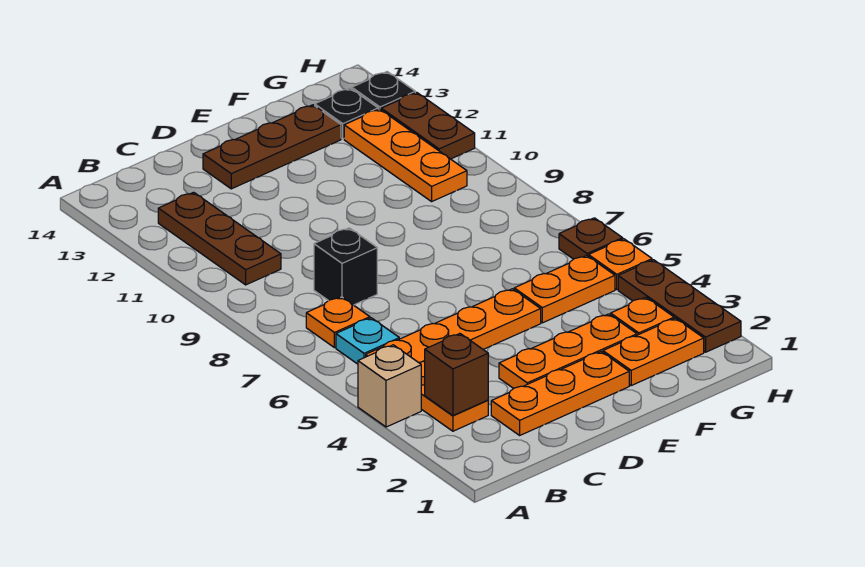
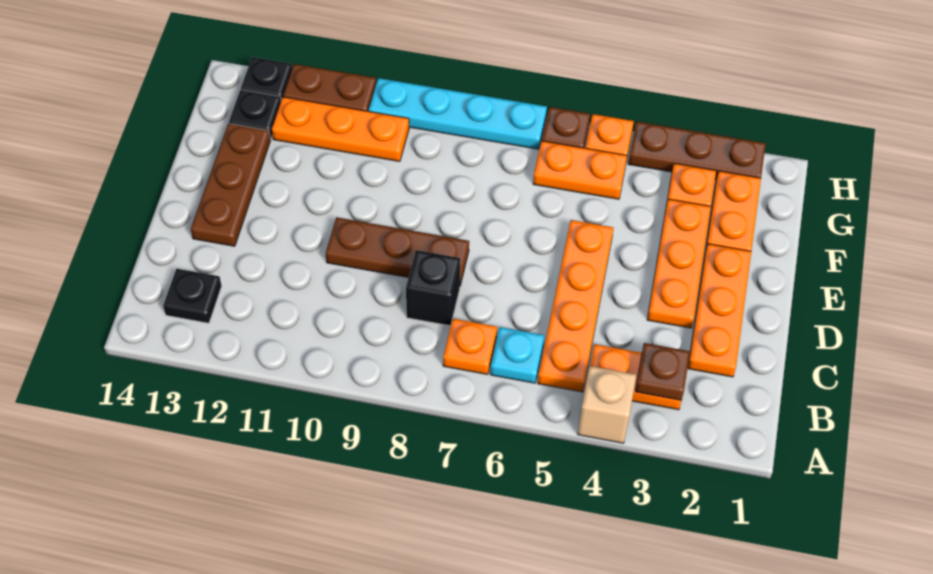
brown brick B3 level 2 -> brown plate B3 level 2
brown plate B10:B12 level 1 -> brown plate D8:D10 level 1
none -> black plate B13 level 1
orange plate F5:G5 level 1 -> orange plate G5:G6 level 1
none -> cyan plate H7:H10 level 1

